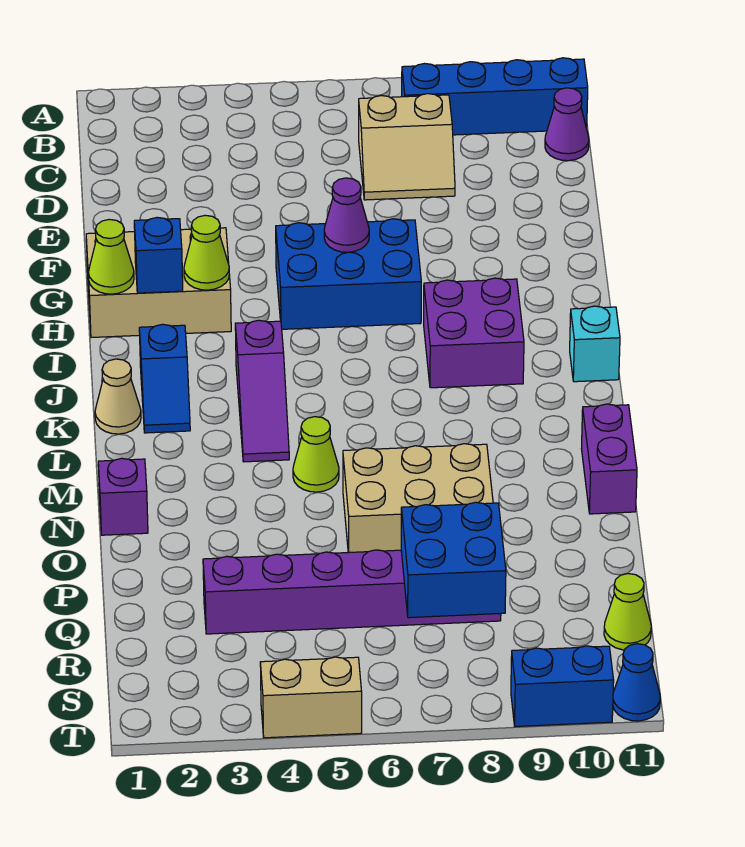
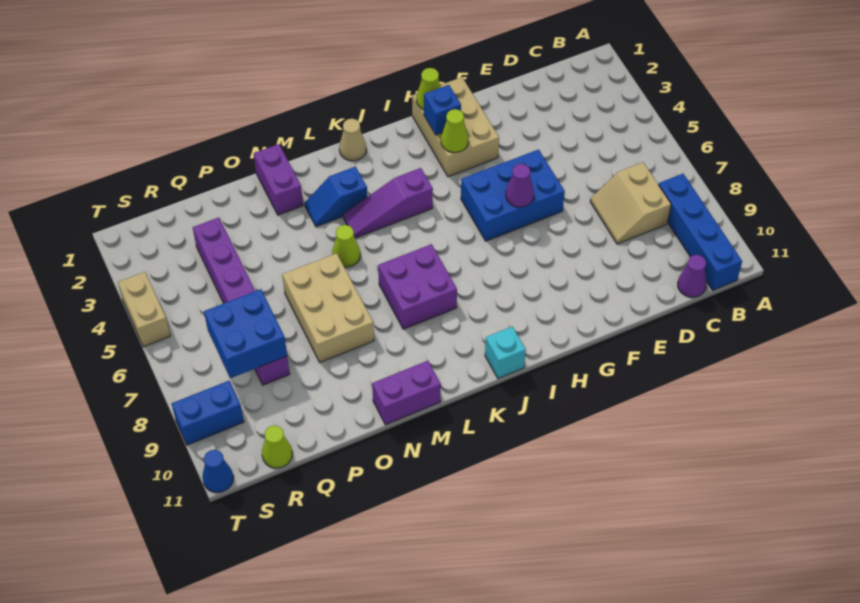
blue brick G5:H7 level 1 -> blue brick F5:H6 level 1
purple brick I8:J9 level 1 -> purple brick K7:L8 level 1
blue slope J2:K2 level 1 top J -> blue slope L3:M3 level 1 top L
purple brick N1 level 1 -> purple brick N1:N2 level 1
blue brick T9:T10 level 1 -> blue brick S9:T9 level 1

